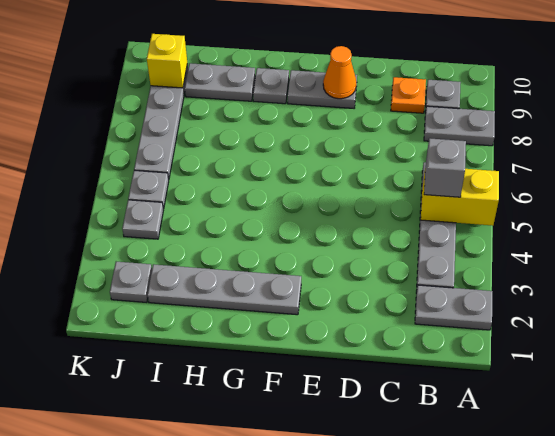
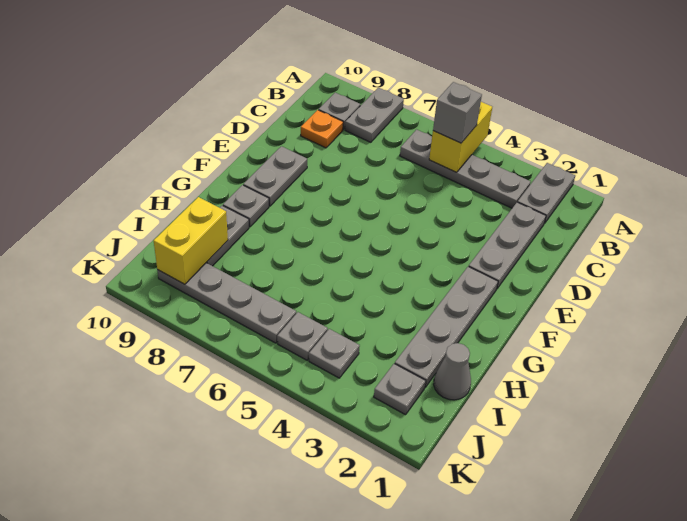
none -> grey plate C2:E2 level 1
orange cone E9 level 2 -> none
none -> grey cone I1 level 1
yellow brick J9 level 2 -> yellow brick I9:J9 level 2

